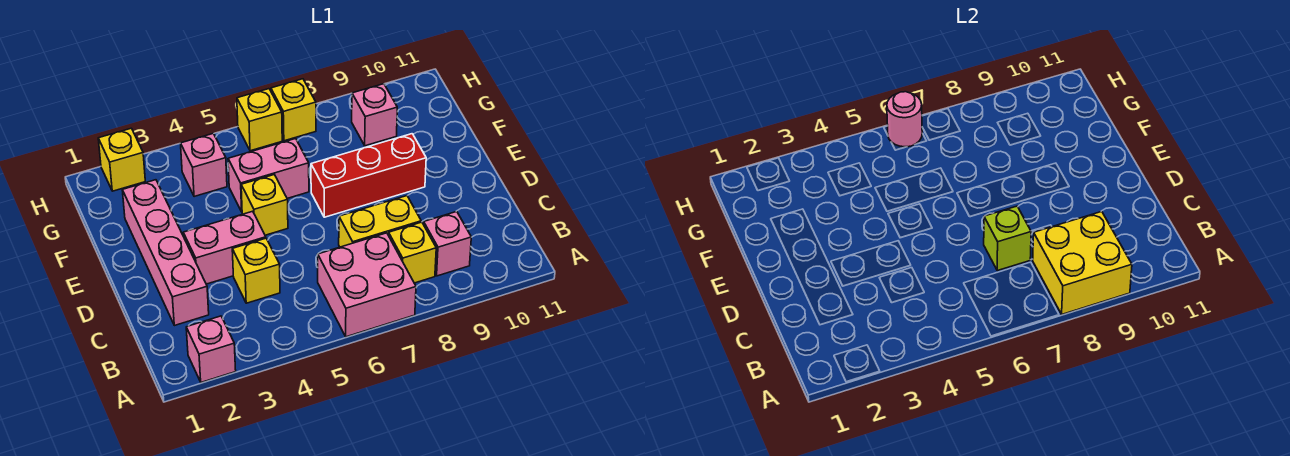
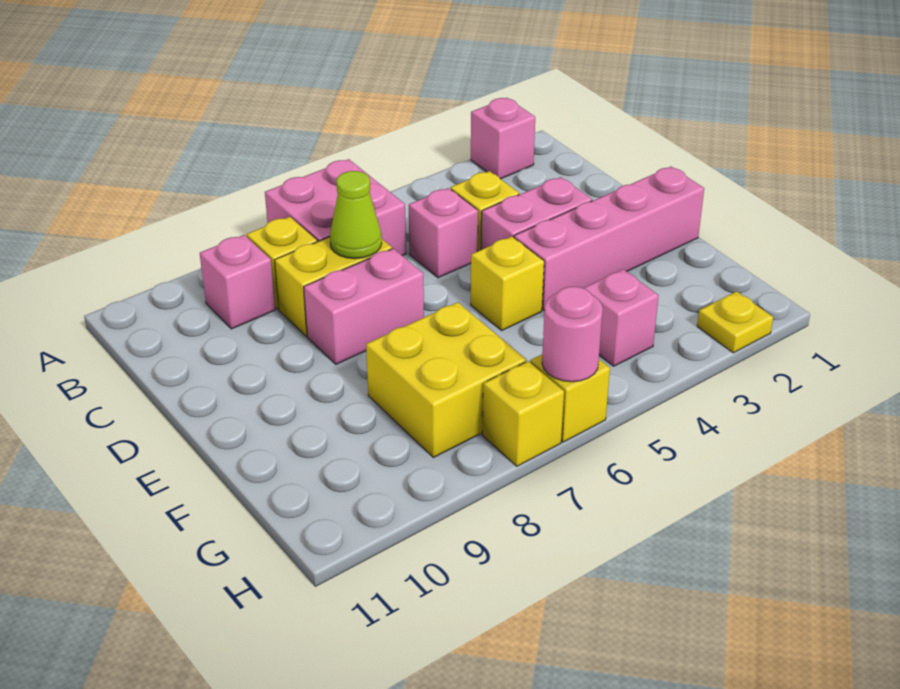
yellow brick A8:B9 level 2 -> yellow brick F7:G8 level 1
pink brick C2:F2 level 1 -> pink brick E1:E4 level 1
lime brick C7 level 2 -> lime cone C7 level 2
red brick E7:E9 level 1 -> none
pink brick F5:F6 level 1 -> pink brick D7:D8 level 1
pink brick G9 level 1 -> pink brick C5 level 1
yellow brick H2 level 1 -> yellow plate H2 level 1

